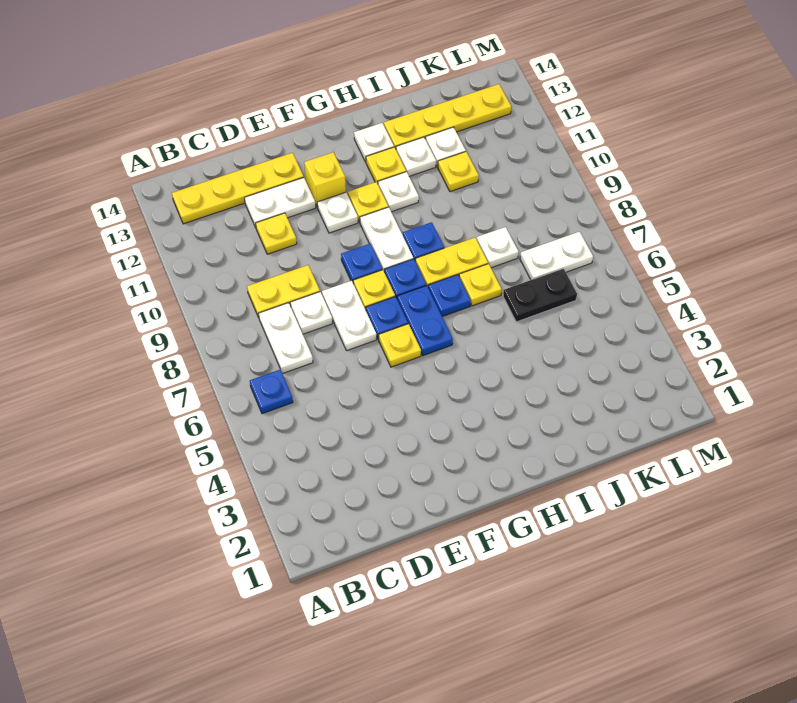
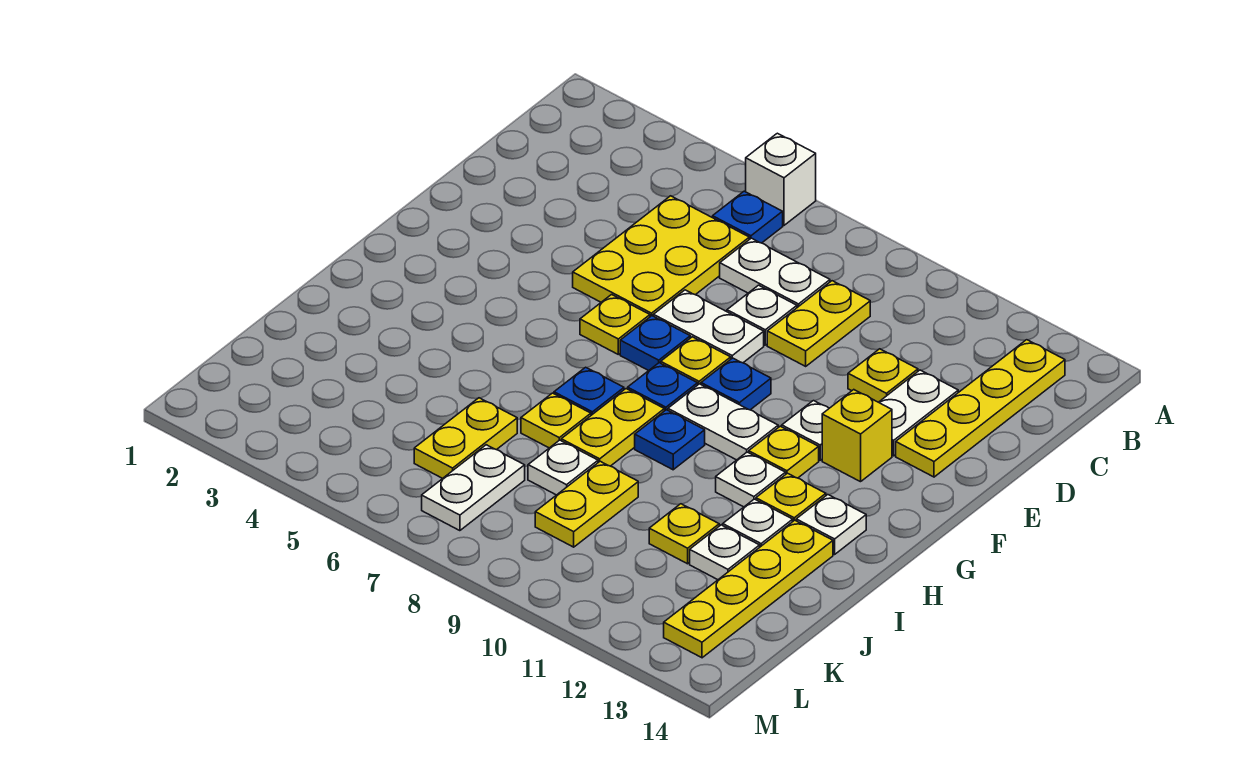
none -> white brick A6 level 1
none -> yellow plate C5:E6 level 1
blue plate G6:G7 level 1 -> none
black plate J6:K6 level 1 -> yellow plate J6:K6 level 1
none -> yellow plate J9:K9 level 1

